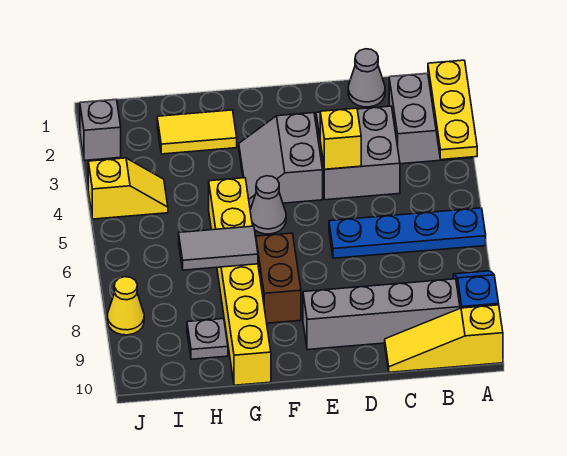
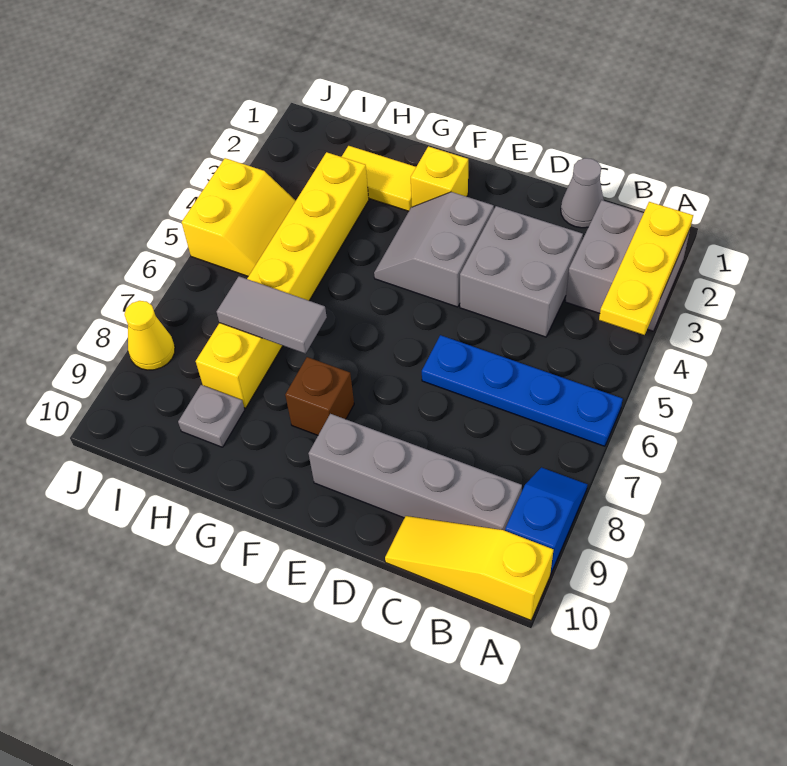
yellow brick D4 level 2 -> yellow brick F2 level 1
grey cone F5 level 1 -> none
brown brick F7:F8 level 1 -> brown brick F8 level 1
yellow brick G5:G10 level 1 -> yellow brick H3:H8 level 1
yellow slope I4:J4 level 1 top J -> yellow slope I4:J5 level 1 top J
grey brick J2 level 1 -> none

